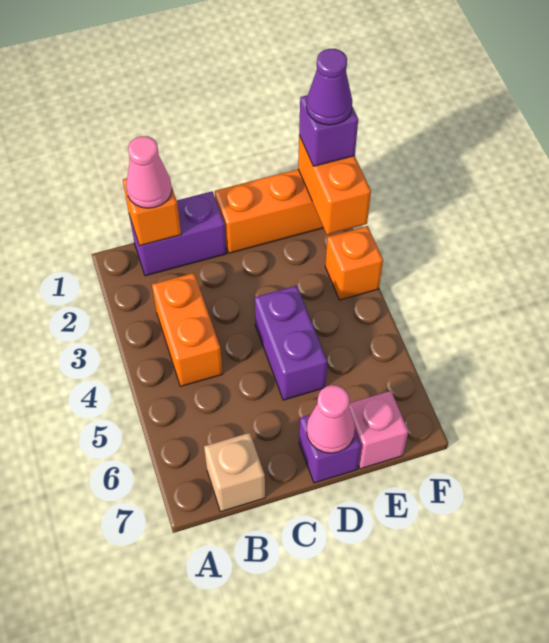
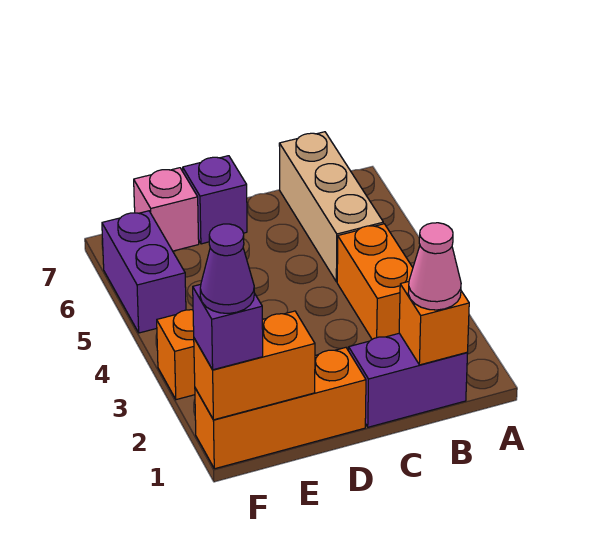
tan brick B7 level 1 -> tan brick B5:B7 level 1
purple brick D4:D5 level 1 -> purple brick F5:F6 level 1
pink cone D7 level 2 -> none
orange brick F1:F2 level 2 -> orange brick E1:F1 level 2

